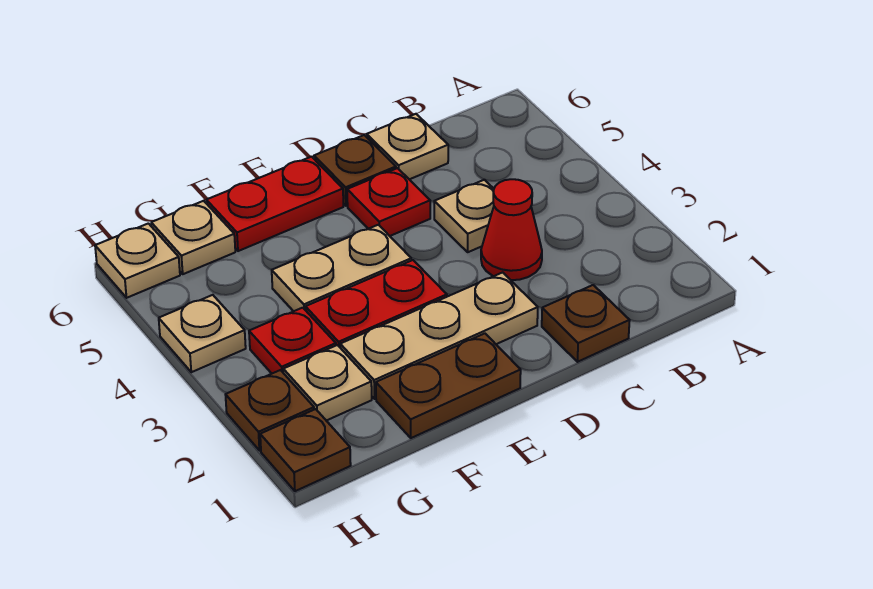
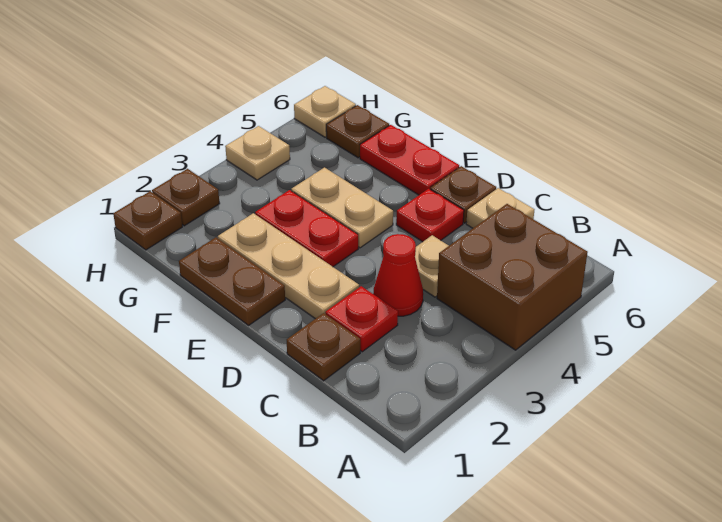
none -> brown brick A4:B5 level 1
tan plate G2 level 1 -> none
red plate G3 level 1 -> red plate C2 level 1
tan plate G6 level 1 -> brown plate G6 level 1

